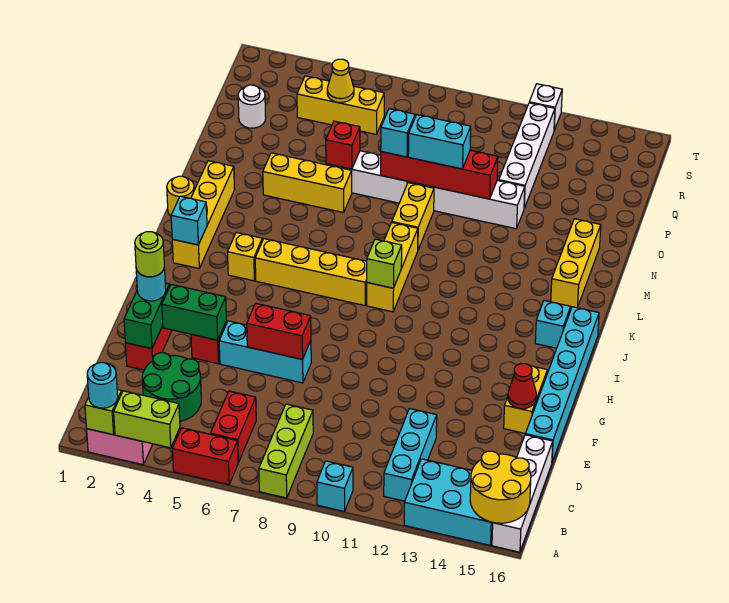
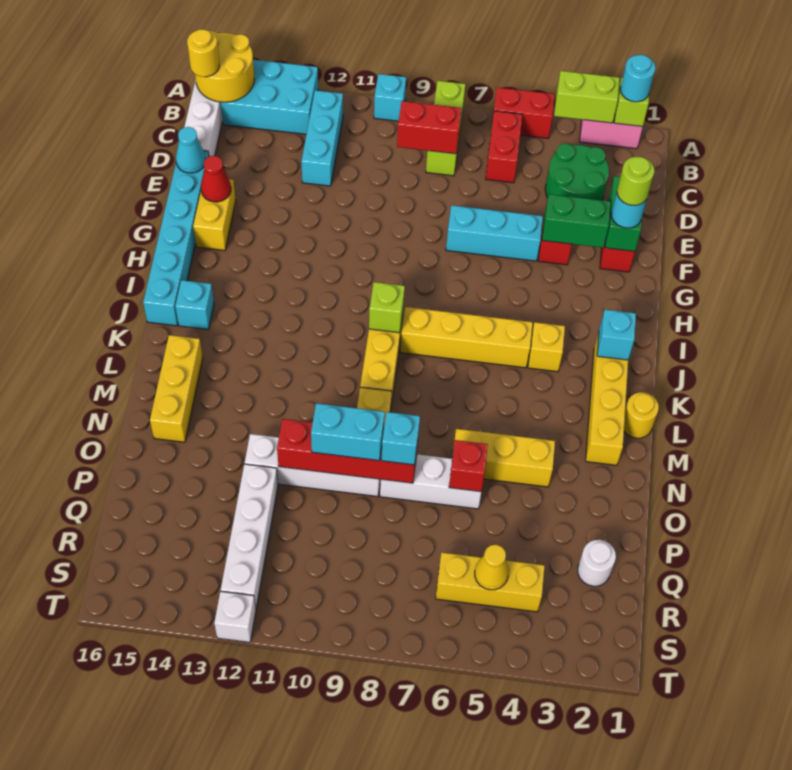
none -> yellow round brick B16 level 3
none -> cyan cone E16 level 2
red brick F6:F7 level 2 -> red brick C8:C9 level 2

